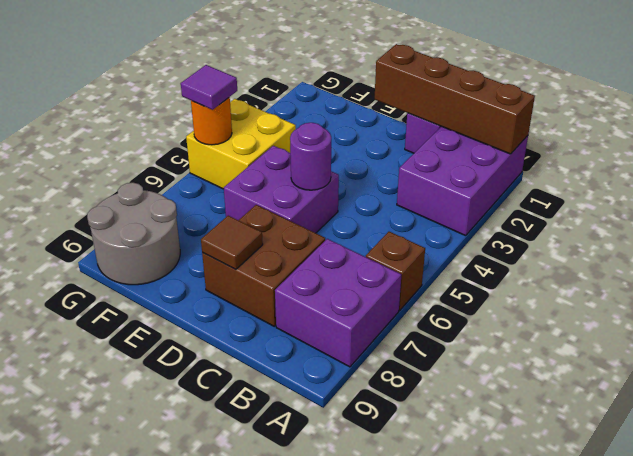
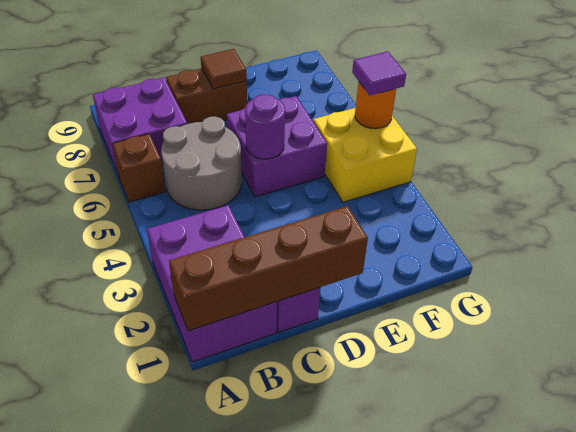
brown brick C7:D8 level 1 -> brown brick C8:D8 level 1
grey round brick F8:G9 level 1 -> grey round brick B5:C6 level 1

